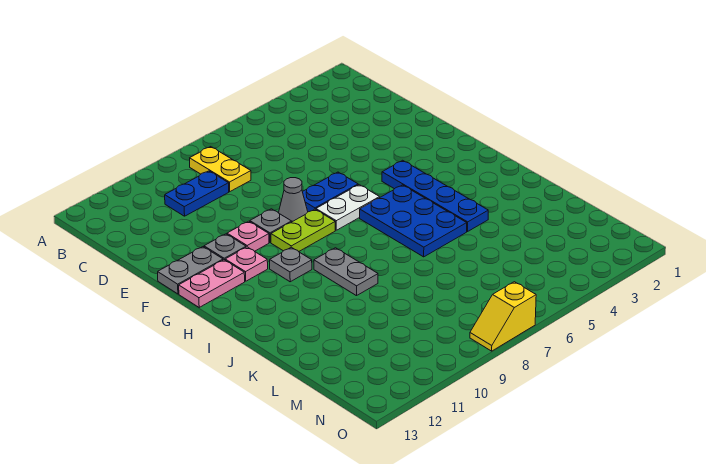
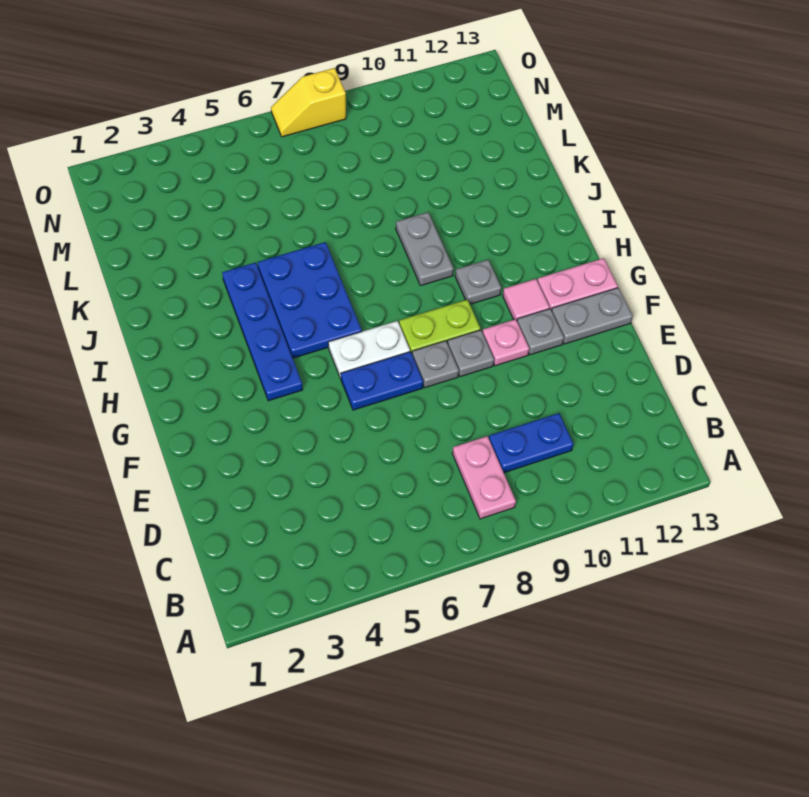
yellow plate B8:C8 level 1 -> pink plate B8:C8 level 1
grey cone F8 level 1 -> grey plate F8 level 1
pink plate G11 level 1 -> pink tile G11 level 1
yellow slope O7:O8 level 1 top 7 -> yellow slope O7:O8 level 1 top 8

